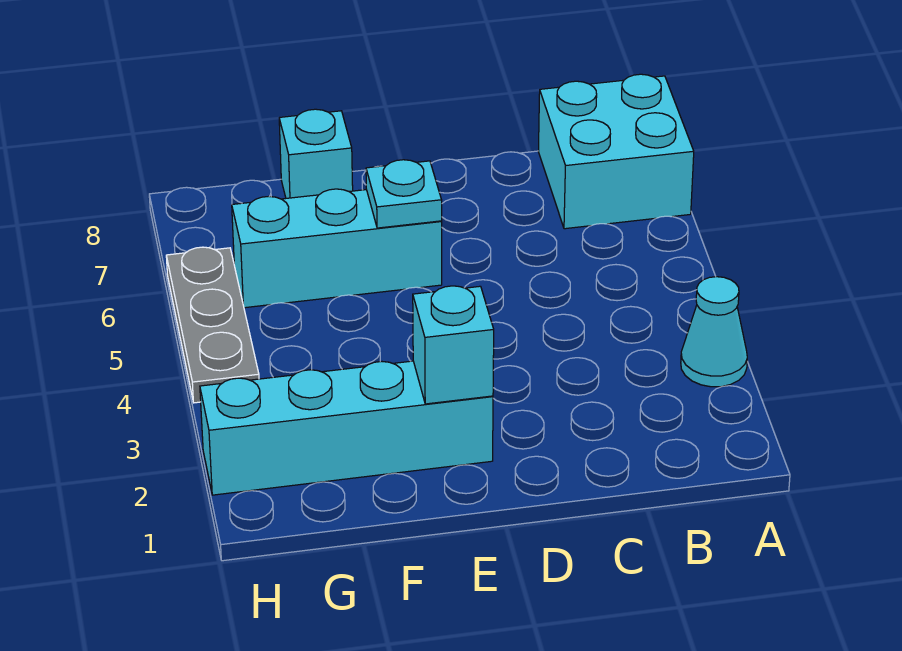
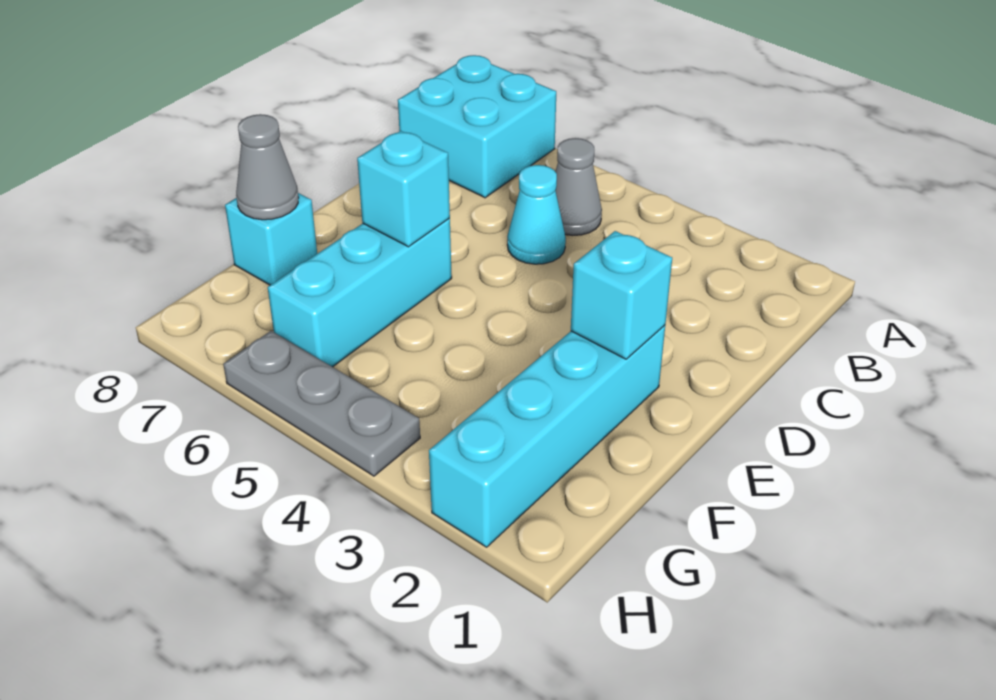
cyan cone A3 level 1 -> cyan cone C5 level 1
none -> grey cone B5 level 1
cyan plate E6 level 2 -> cyan brick E6 level 2
none -> grey cone F8 level 2

